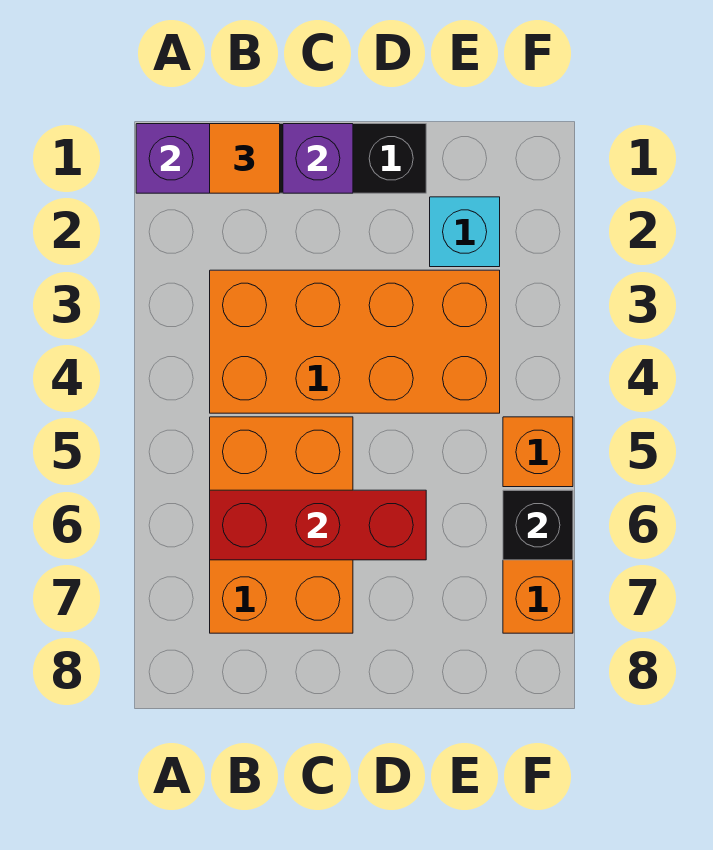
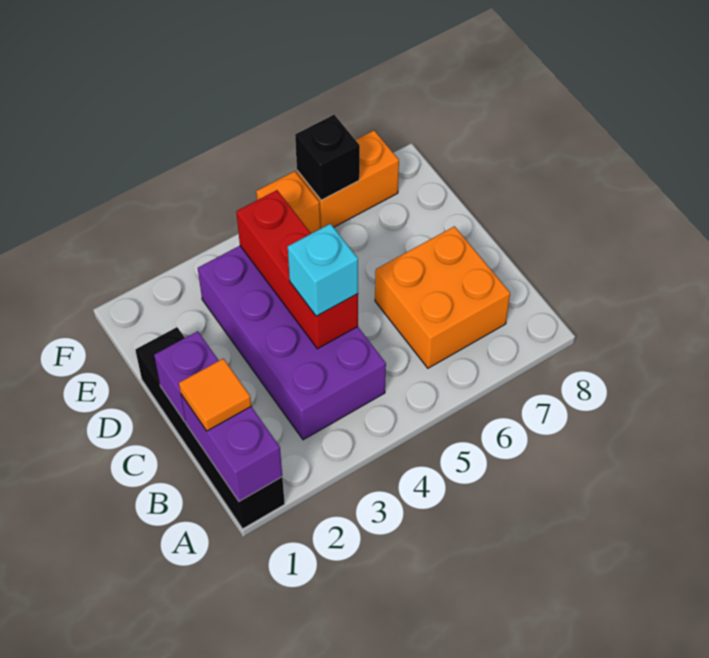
orange brick B3:E4 level 1 -> purple brick B3:E4 level 1
orange brick B5:C7 level 1 -> orange brick B6:C7 level 1
red brick B6:D6 level 2 -> red brick C4:E4 level 2
cyan brick E2 level 1 -> cyan brick C4 level 3

